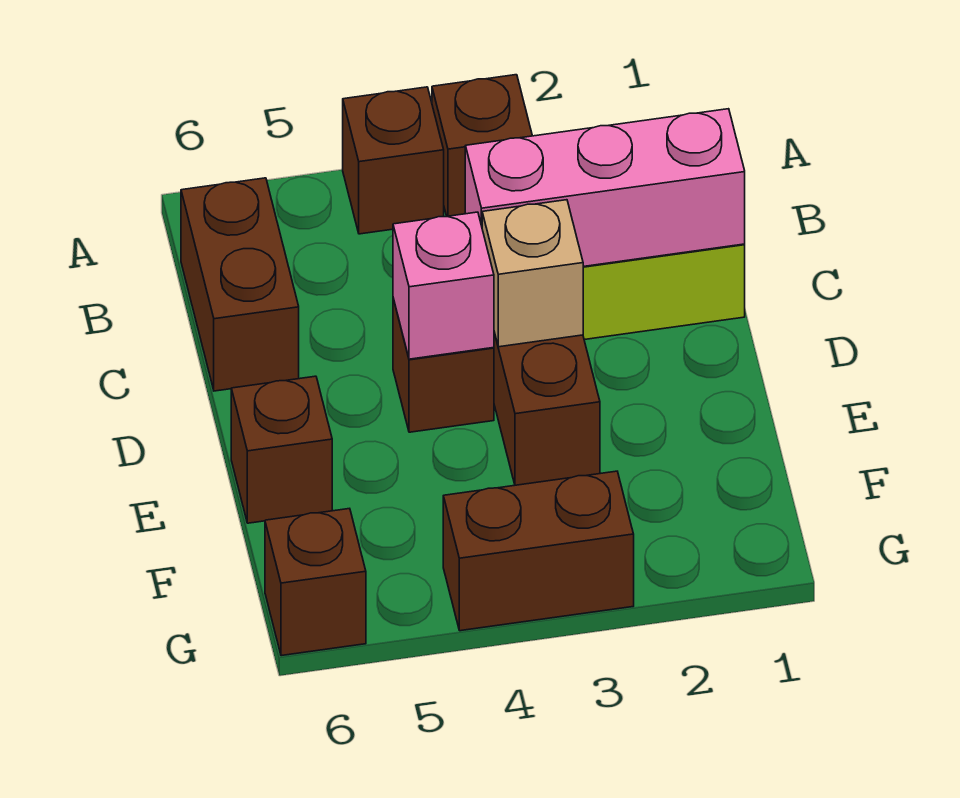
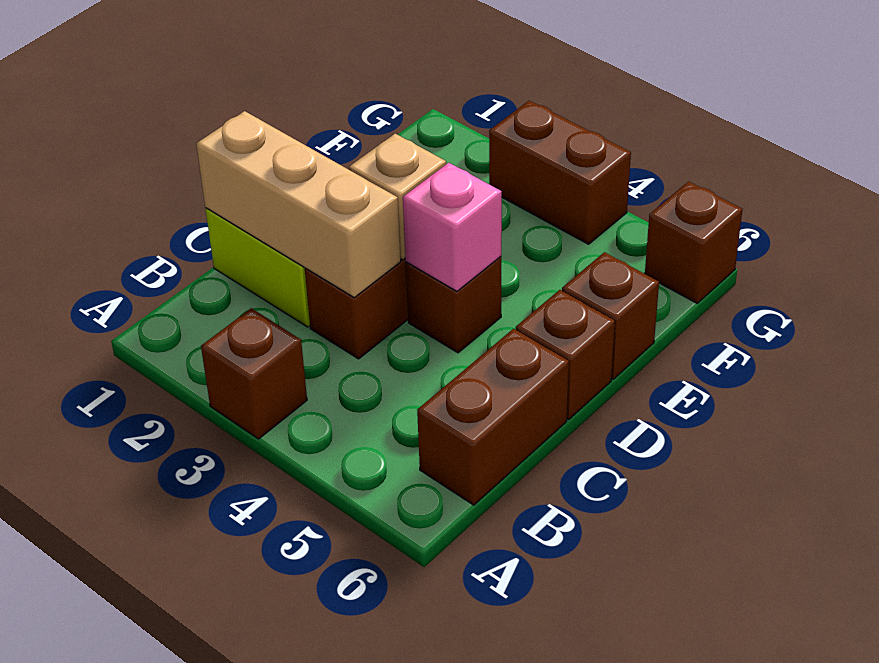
brown brick A4 level 1 -> brown brick D6 level 1
pink brick C1:C3 level 2 -> tan brick C1:C3 level 2

